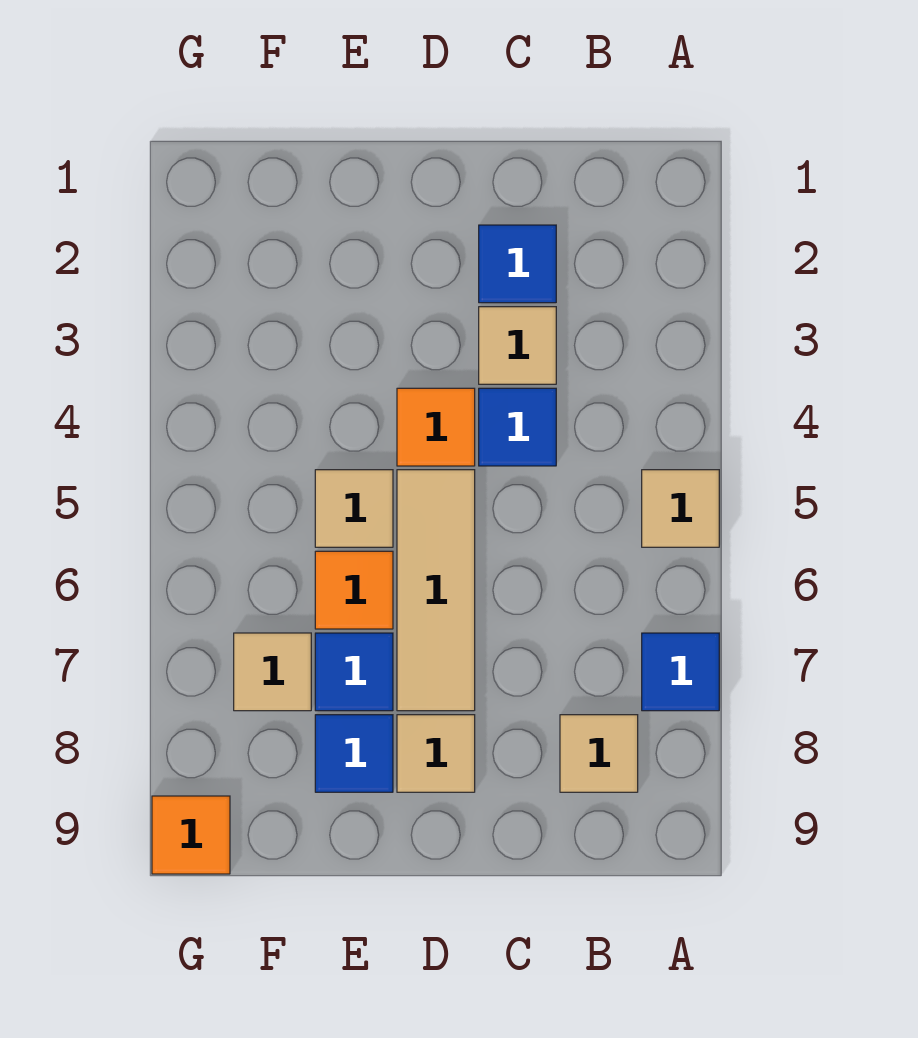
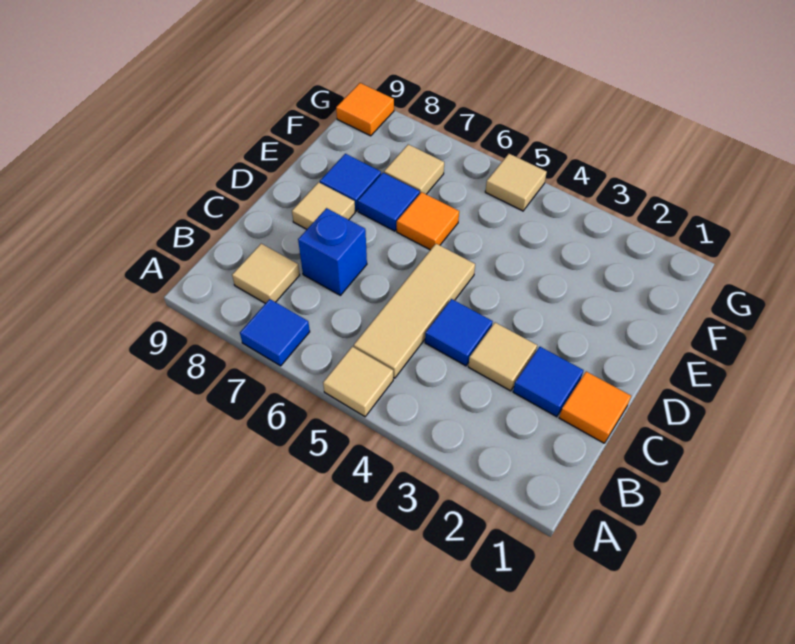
none -> blue brick C7 level 1
orange tile D4 level 1 -> orange tile C1 level 1
tan tile D5:D7 level 1 -> tan tile B5:D5 level 1
tan tile E5 level 1 -> tan tile G5 level 1

